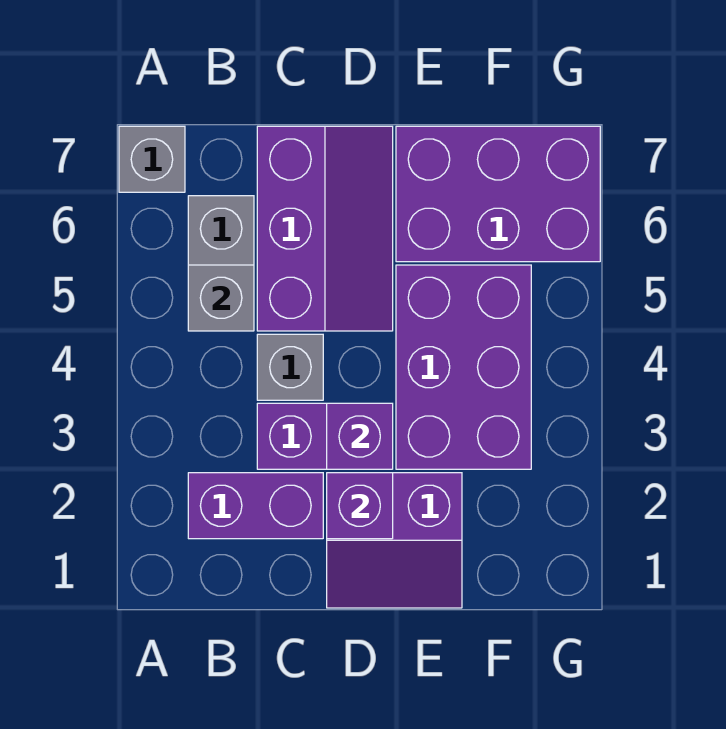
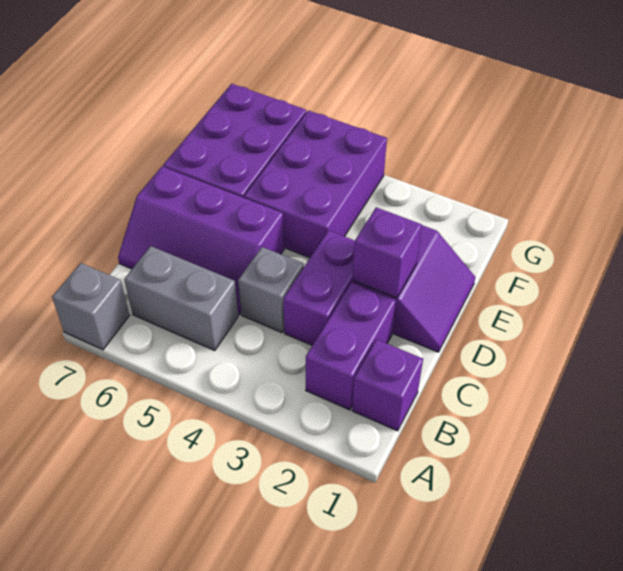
grey brick B5 level 2 -> none
purple slope C5:D7 level 1 top C -> purple slope C5:D7 level 1 top D
purple brick D3 level 2 -> purple brick B1 level 1
purple brick E3:F5 level 1 -> purple brick E4:G5 level 1

